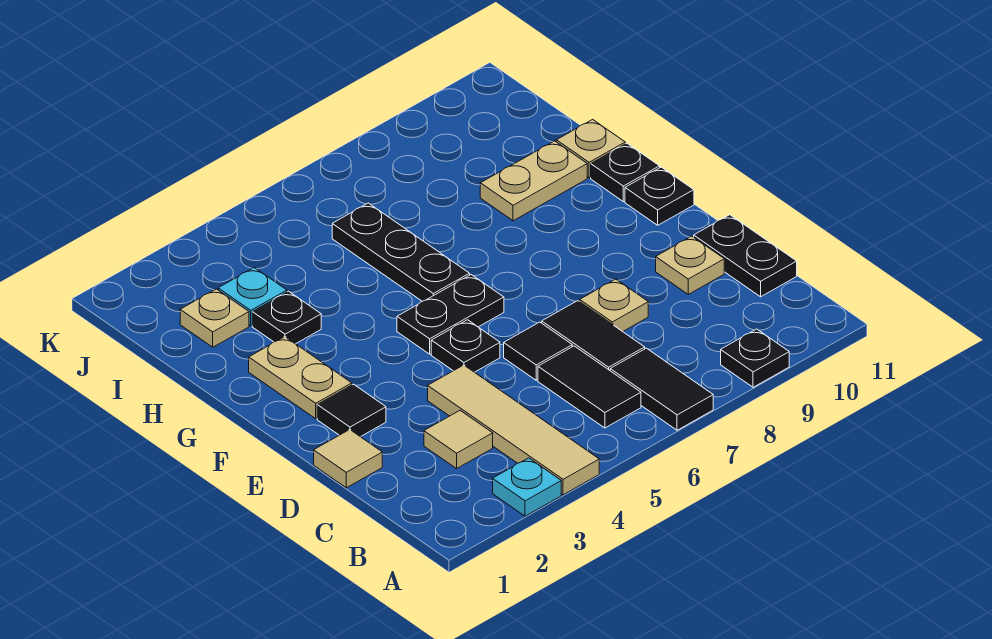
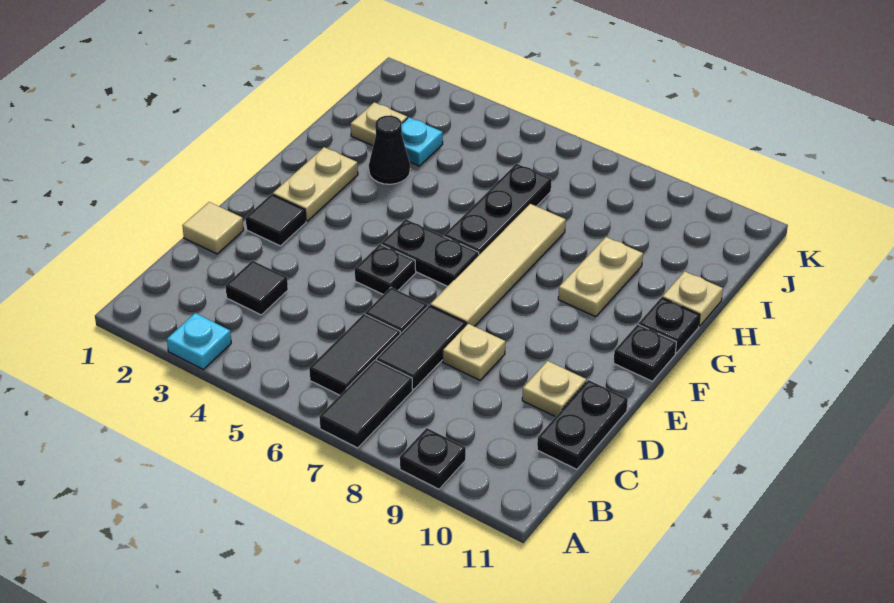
tan tile A4:D4 level 1 -> tan tile E7:H7 level 1
tan tile C3 level 1 -> black tile C3 level 1
black plate H3 level 1 -> black cone H3 level 1
tan plate H9:H10 level 1 -> tan plate G9:H9 level 1

